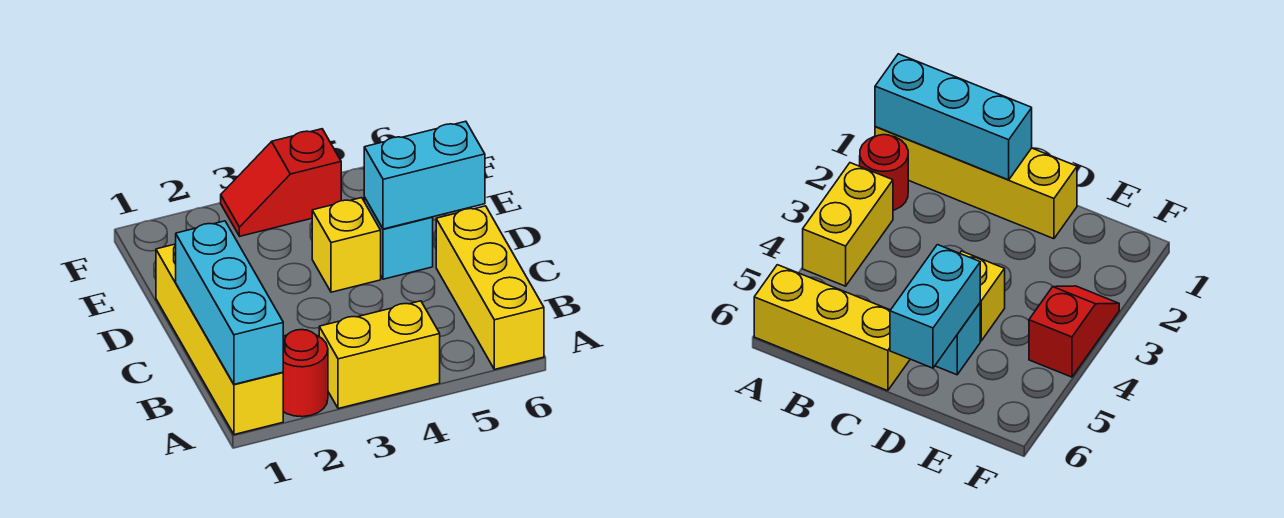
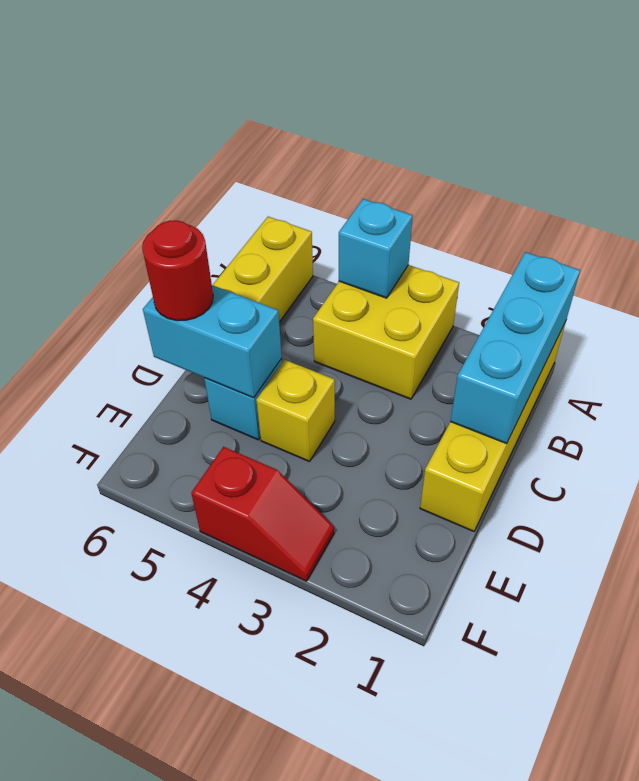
red round brick A2 level 1 -> red round brick D6 level 3
yellow brick A3:A4 level 1 -> yellow brick A3:B4 level 1
none -> cyan brick A4 level 2

